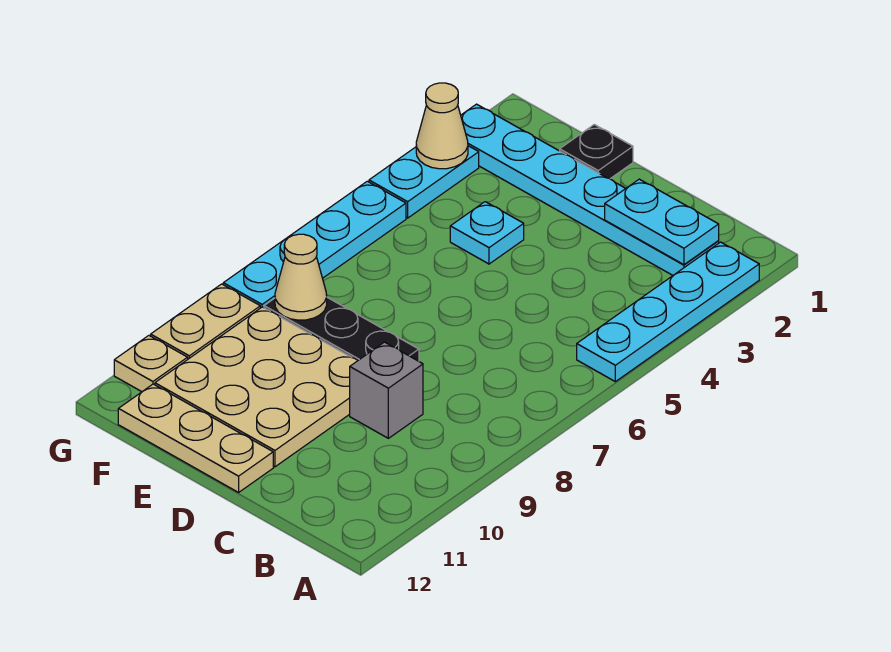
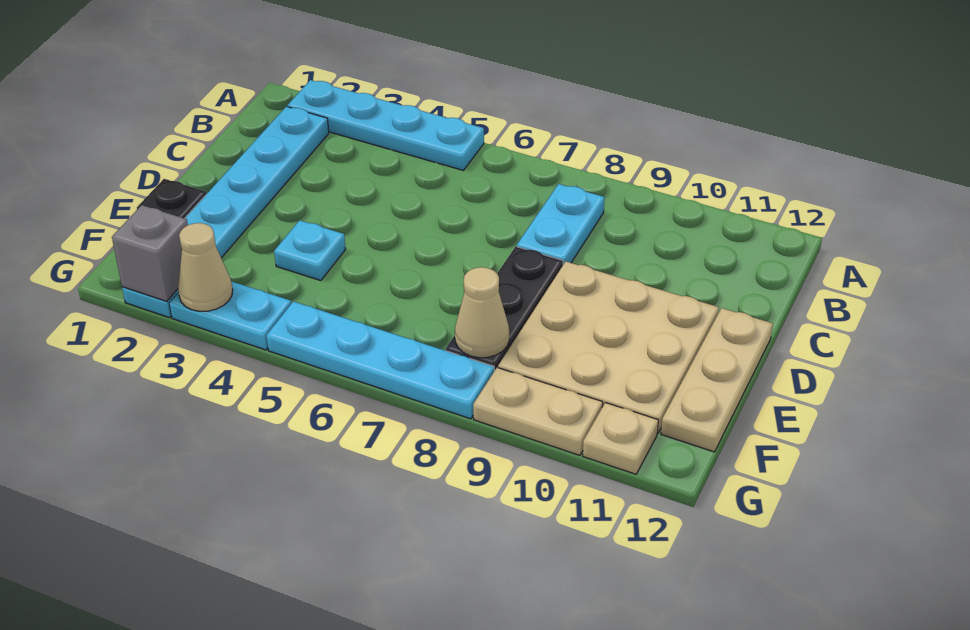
cyan plate B2:C2 level 2 -> cyan plate B8:C8 level 1
grey brick C9 level 1 -> grey brick G2 level 2

